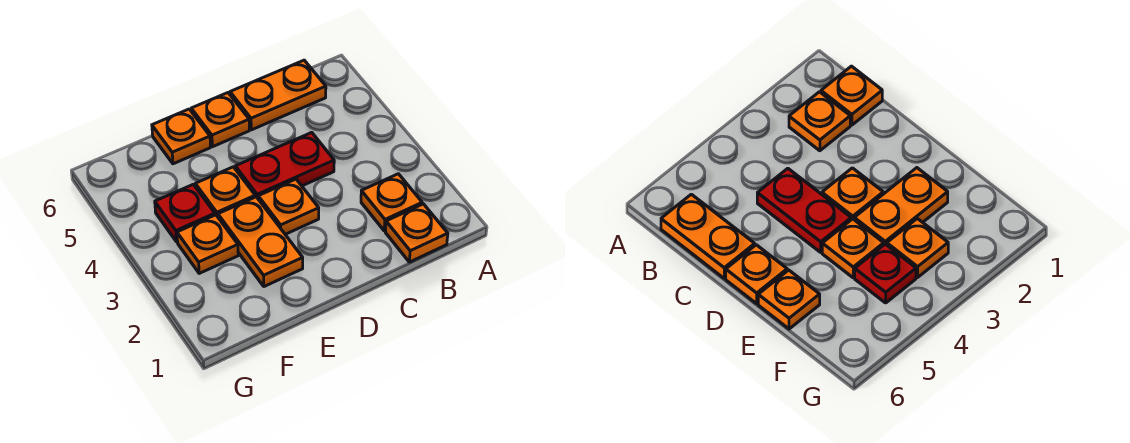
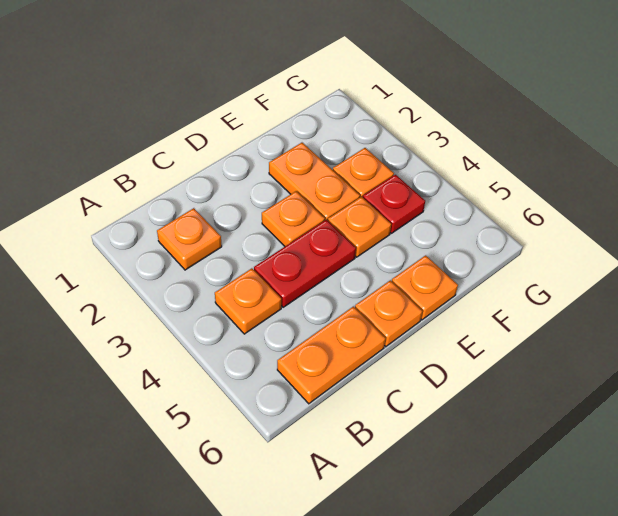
orange plate B1 level 1 -> orange plate B4 level 1

